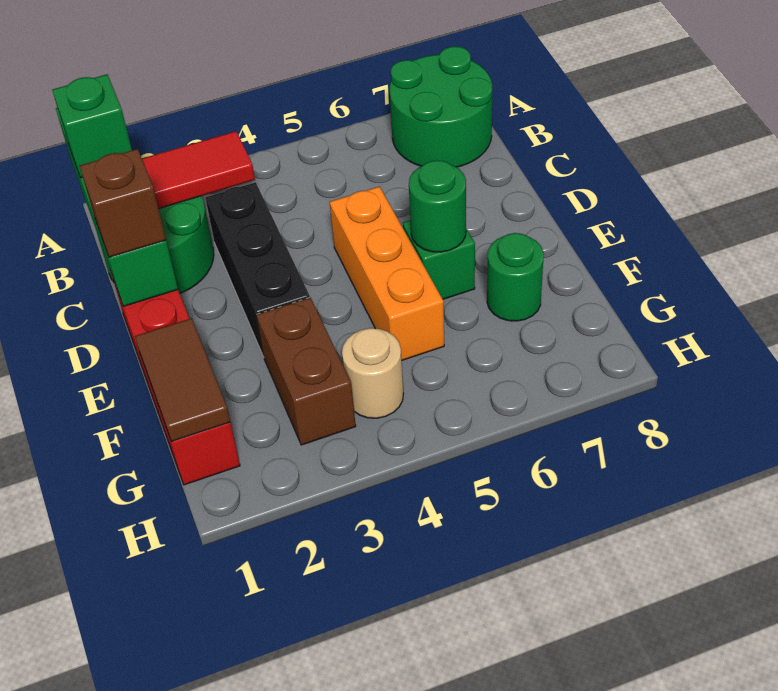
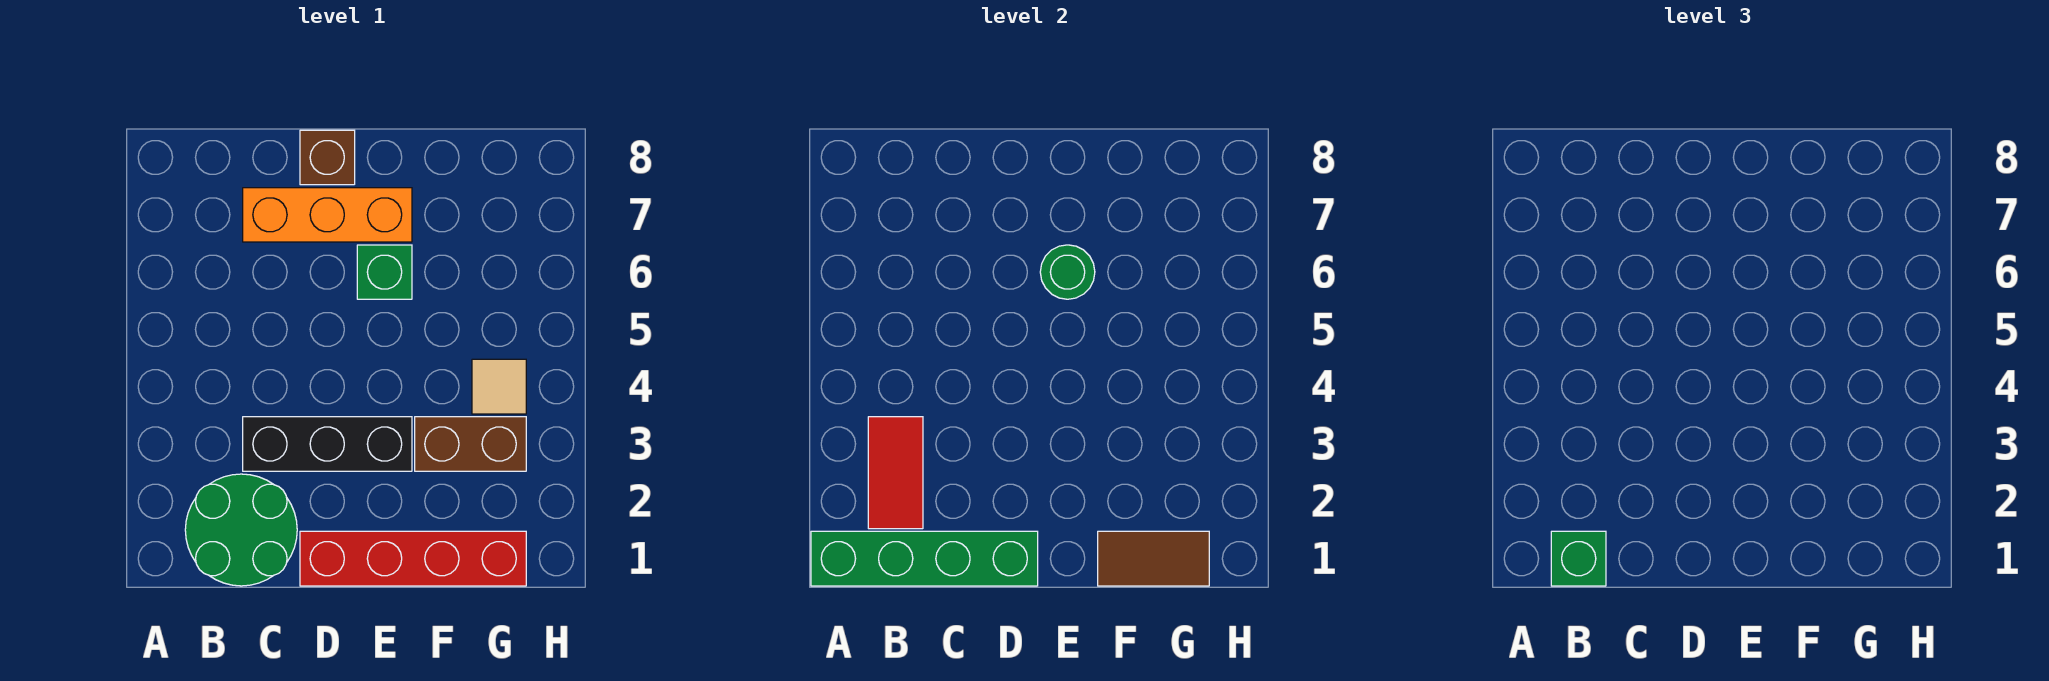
green round brick A7:B8 level 1 -> none
brown brick D1 level 3 -> brown brick D8 level 1
orange brick D5:F5 level 1 -> orange brick C7:E7 level 1
green round brick F7 level 1 -> none
tan round brick G4 level 1 -> tan tile G4 level 1

